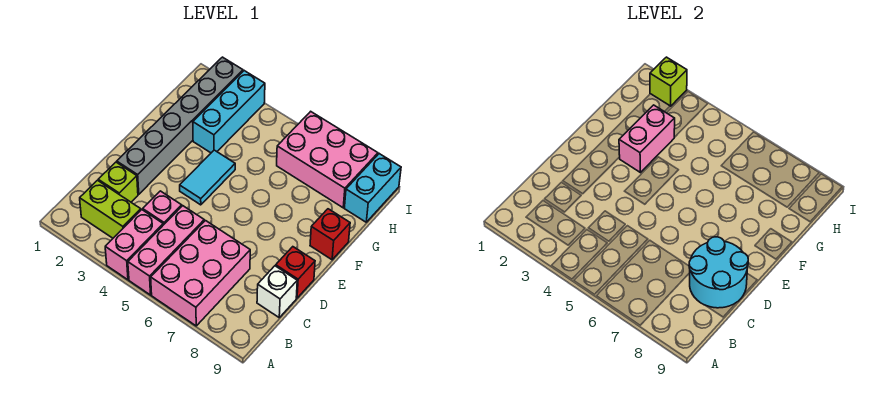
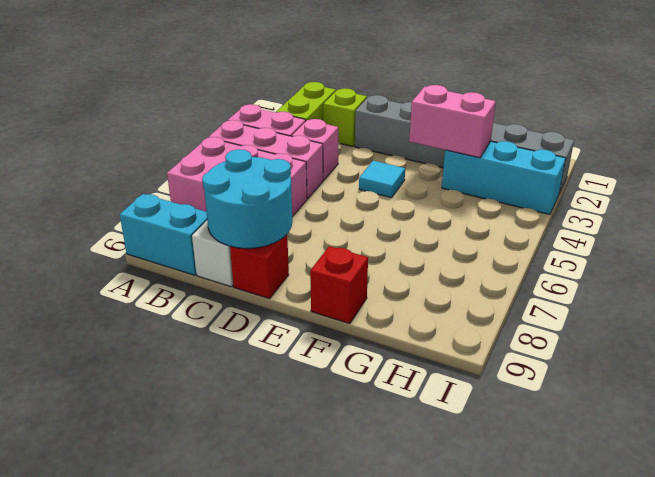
cyan tile E4:F4 level 1 -> cyan tile E4 level 1
pink brick H6:I8 level 1 -> none
cyan brick H9:I9 level 1 -> cyan brick A9:B9 level 1
lime brick I2 level 2 -> none

